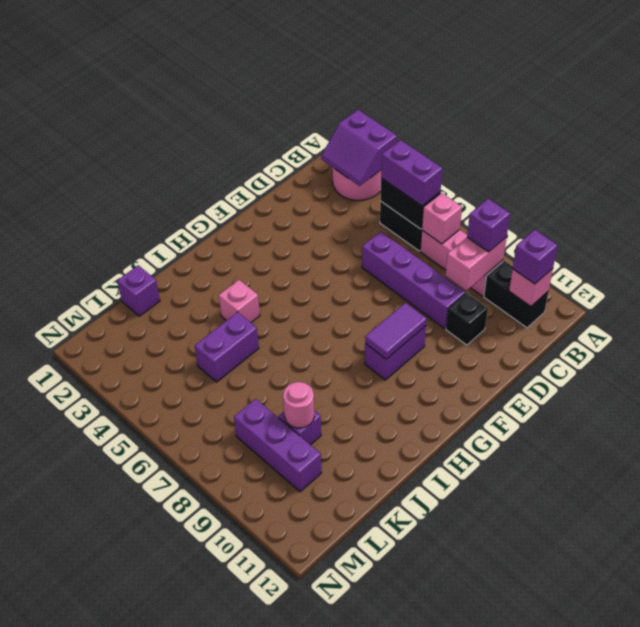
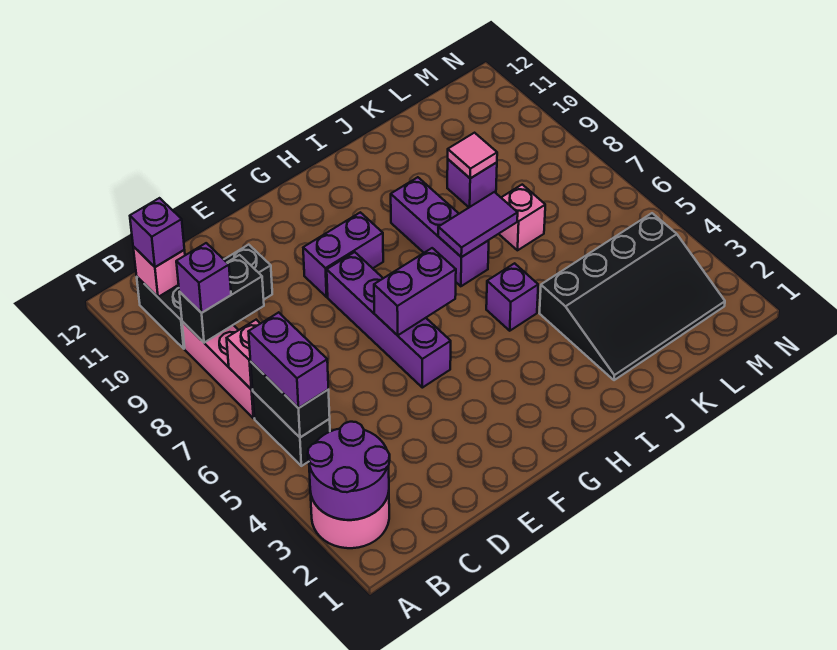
purple slope A2:B3 level 2 top A -> purple round brick A2:B3 level 2
pink brick B9:C9 level 2 -> black brick B9:C9 level 2
purple brick D6:D9 level 1 -> purple brick F5:F8 level 1
purple tile F9:G9 level 2 -> purple tile I7:J7 level 2
pink brick I4 level 1 -> pink brick K7 level 1
none -> black slope J2:M4 level 1 top 4
purple brick J5:K5 level 1 -> purple brick F6:G6 level 2
purple brick K1 level 1 -> purple brick I5 level 1
pink round brick K9 level 2 -> pink tile K9 level 2
purple brick L8:L10 level 1 -> purple brick I7:I9 level 1

